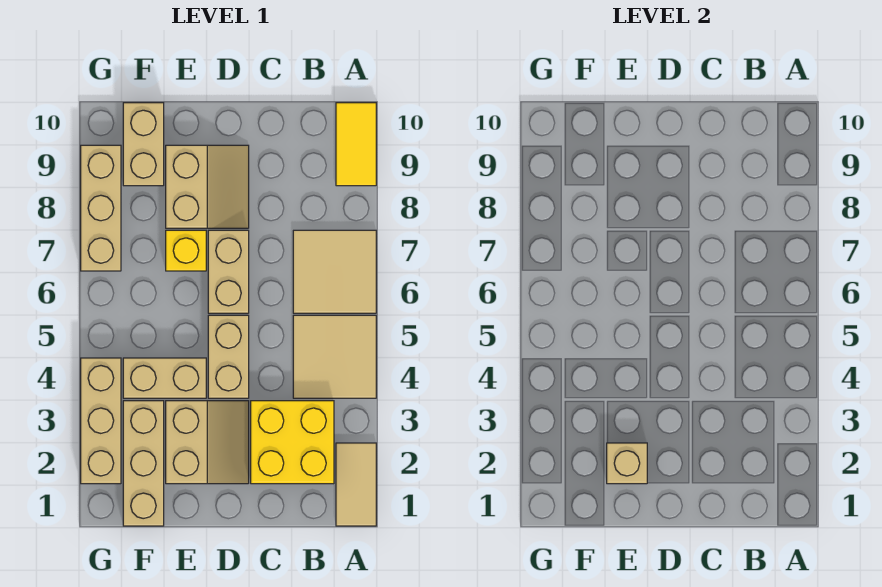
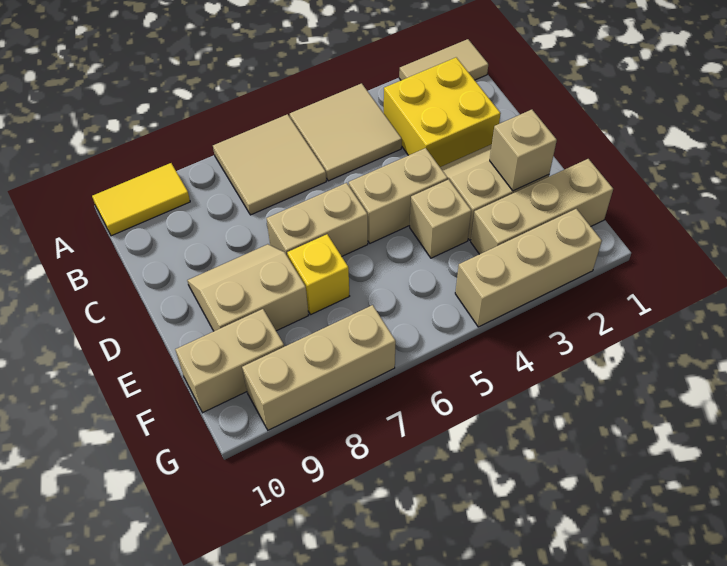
tan brick E4:F4 level 1 -> tan brick E4 level 1

